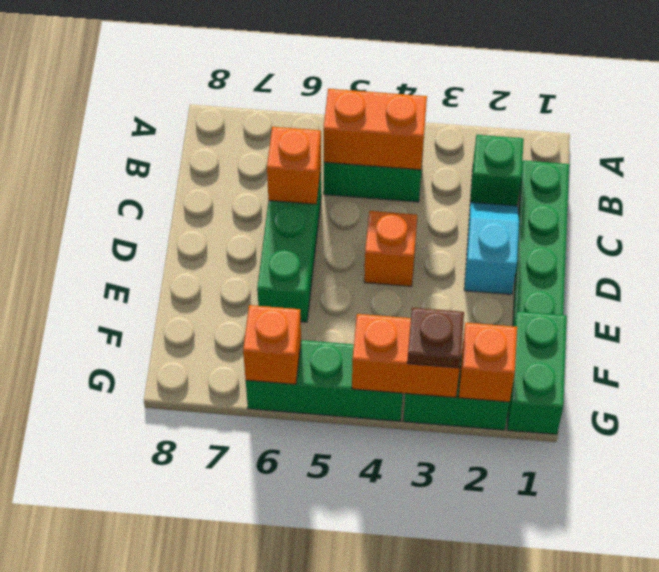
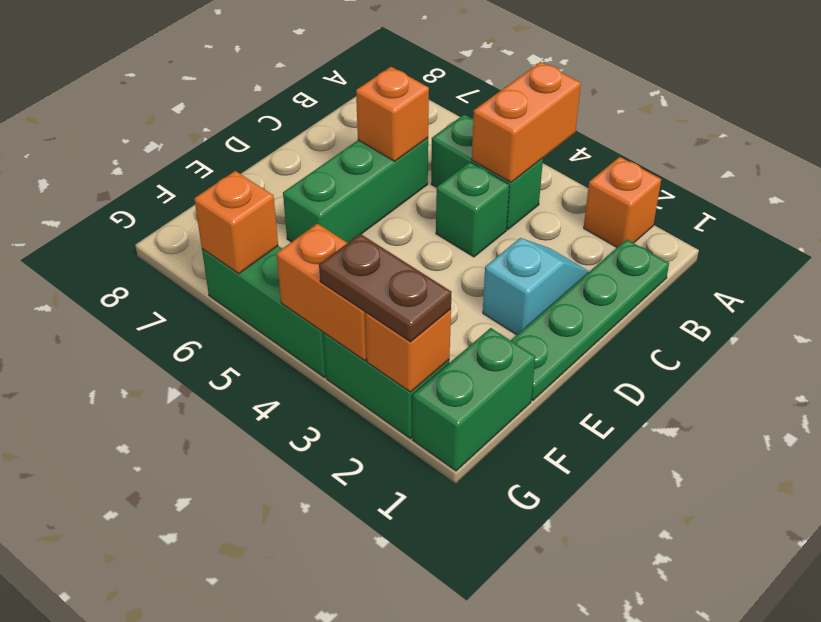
green brick B2 level 1 -> green brick C4 level 1
orange brick B4:B5 level 2 -> orange brick A4:B4 level 2
orange brick D4 level 1 -> orange brick A2 level 1
brown plate G3 level 3 -> brown plate G2:G3 level 3

